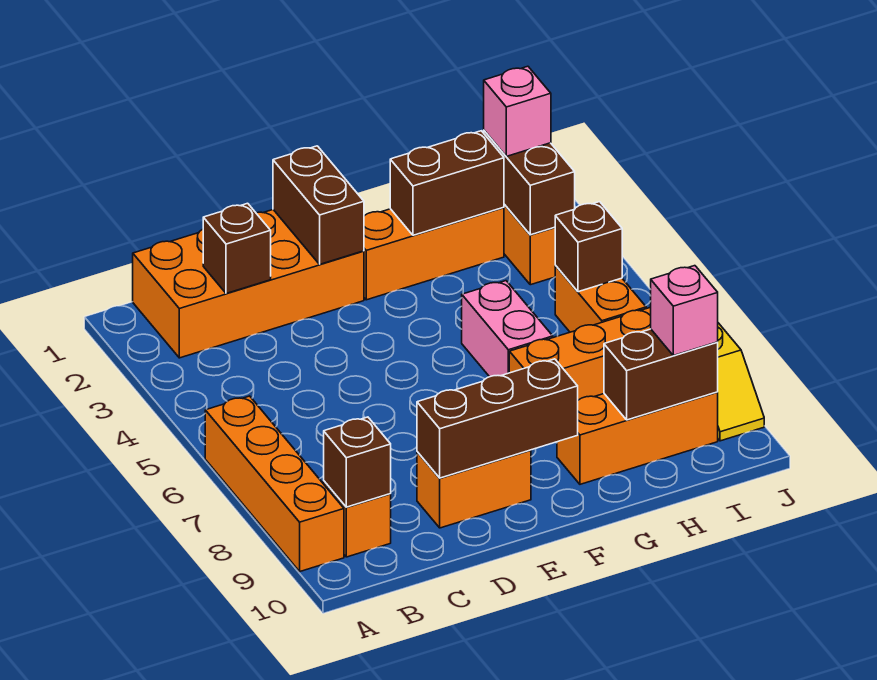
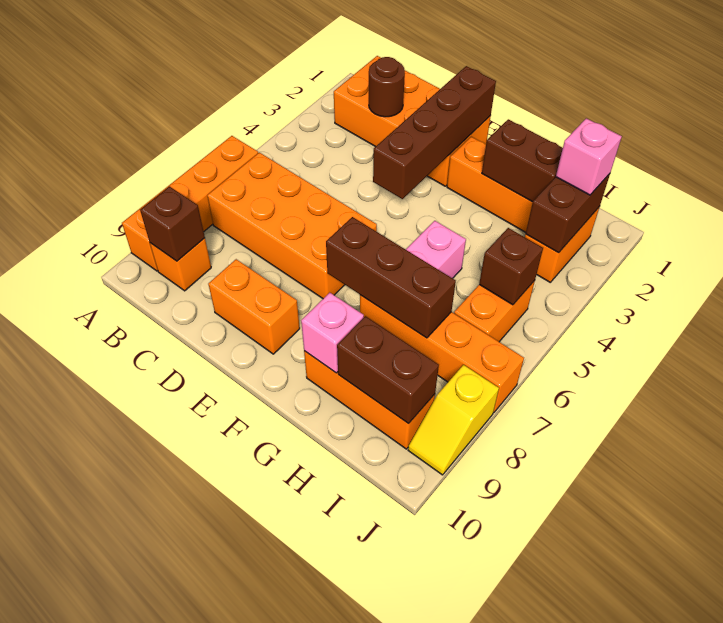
none -> orange brick B6:E7 level 1
brown brick C2 level 2 -> brown round brick C2 level 2
brown brick D9:F9 level 2 -> brown brick F7:H7 level 2
brown brick E1:E2 level 2 -> brown brick E1:E4 level 2
pink brick I9 level 3 -> pink brick G9 level 2

